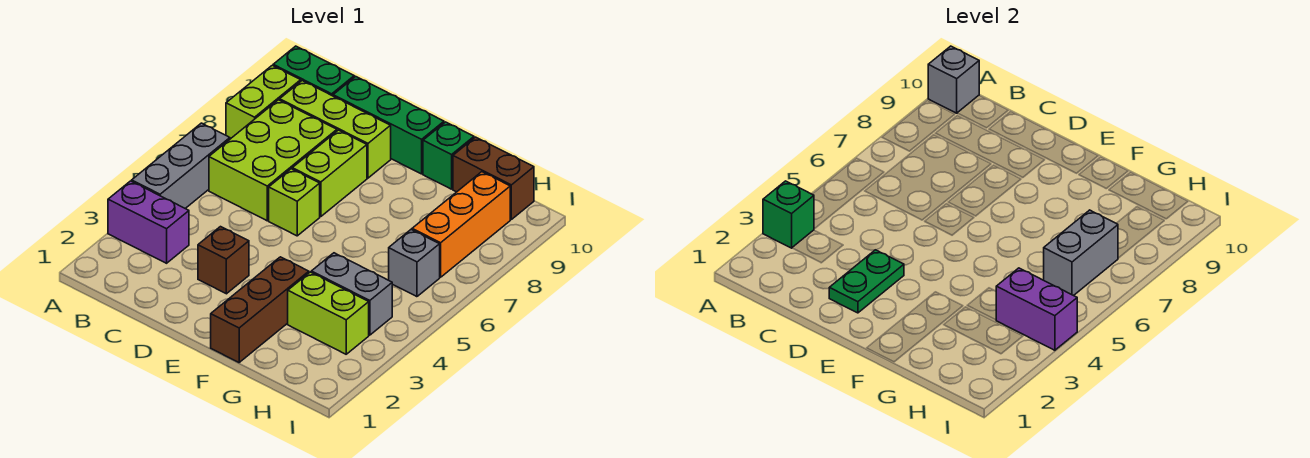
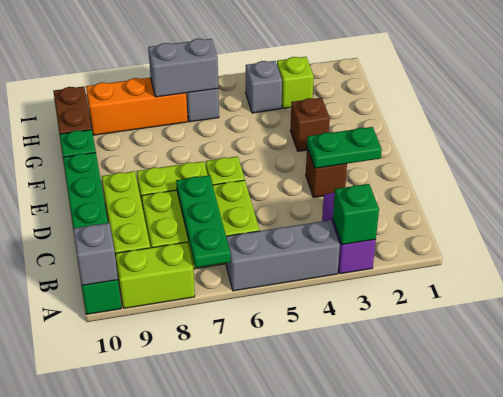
none -> green plate A7:C7 level 2
brown brick F1:F3 level 1 -> brown brick F3 level 1
lime brick G3:H3 level 1 -> lime brick H3 level 1
grey brick G4:H4 level 1 -> grey brick H4 level 1
purple brick H4:I4 level 2 -> none

